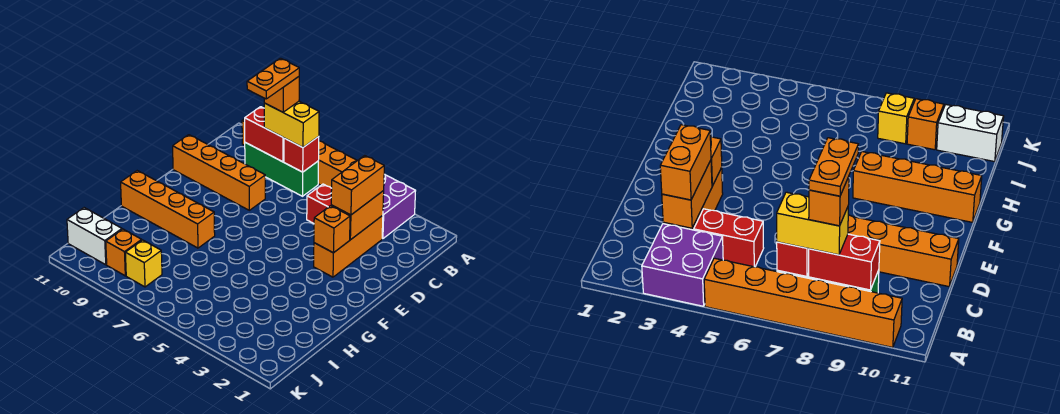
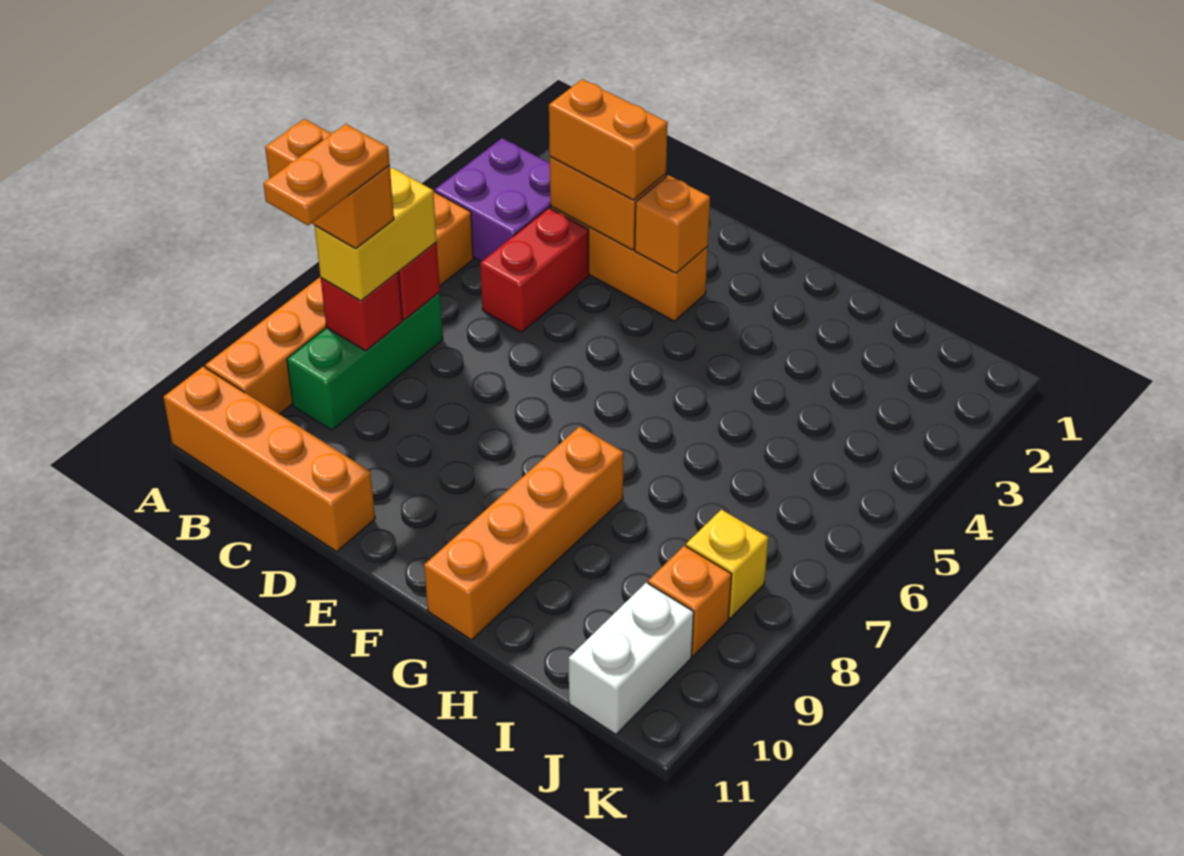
red brick B8:B9 level 2 -> red brick B8 level 2
orange brick B8 level 4 -> orange brick A8:B8 level 4
orange plate B8:C8 level 5 -> orange plate B8:B9 level 5
orange brick D8:D11 level 1 -> orange brick A11:D11 level 1

